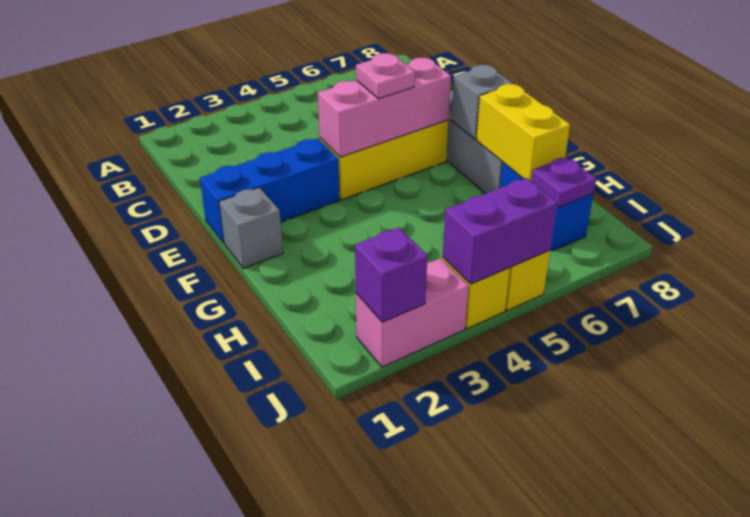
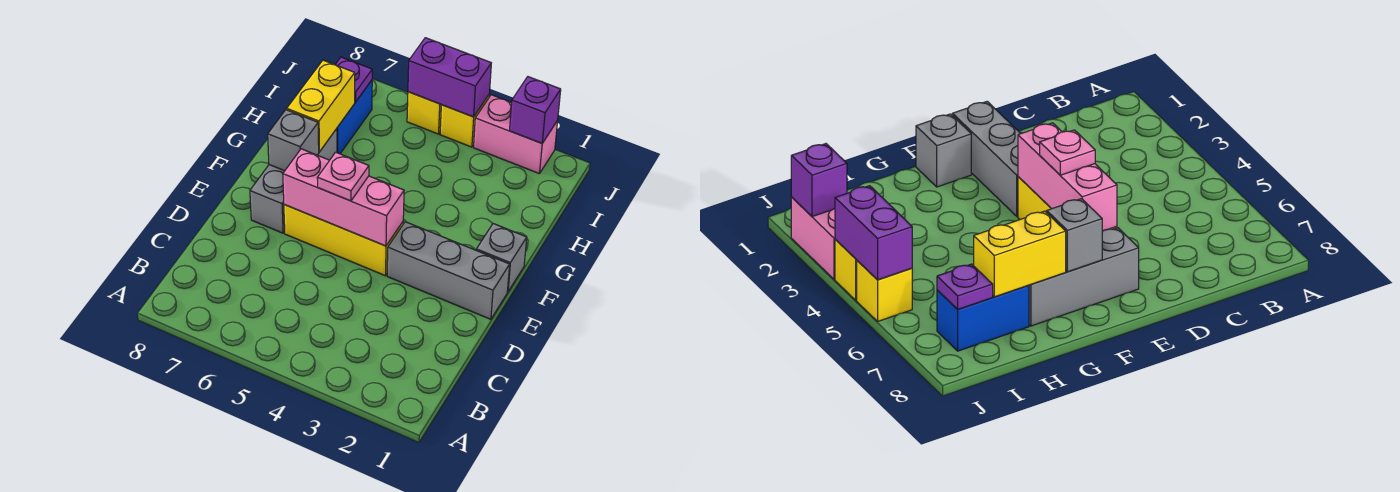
blue brick E1:E3 level 1 -> grey brick E1:E3 level 1

